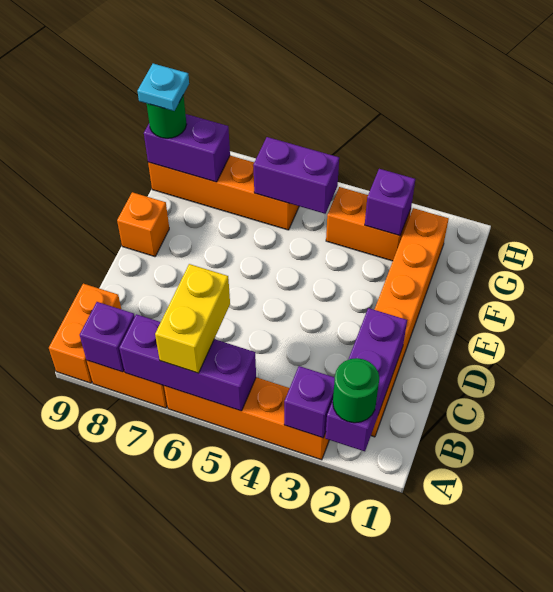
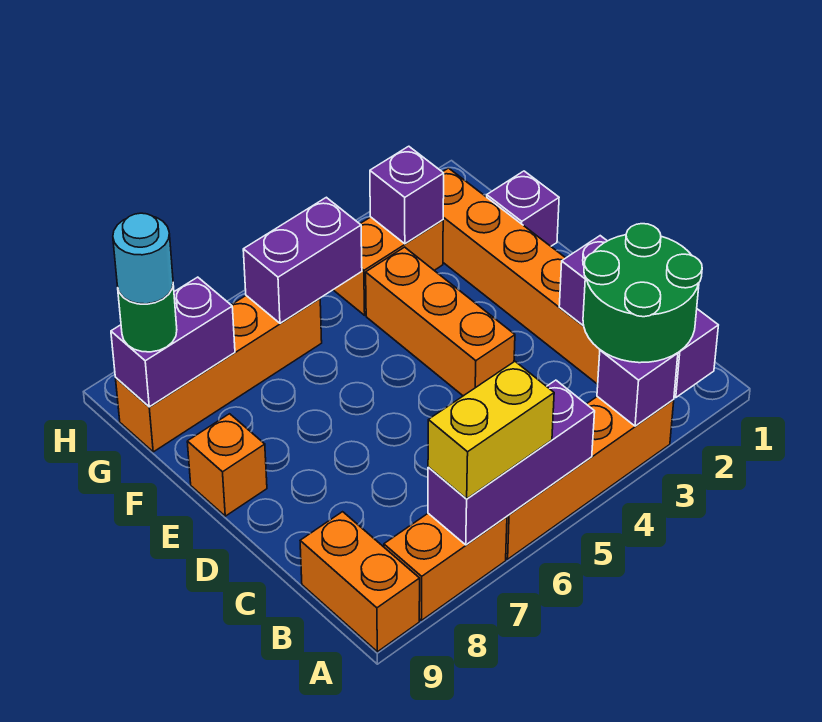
green round brick A2 level 3 -> green round brick A2:B3 level 3
yellow brick A6:B6 level 3 -> yellow brick A6:A7 level 3
purple brick A8 level 2 -> purple brick F1 level 1
none -> orange brick D4:F4 level 1
cyan plate G9 level 4 -> cyan round brick G9 level 4

